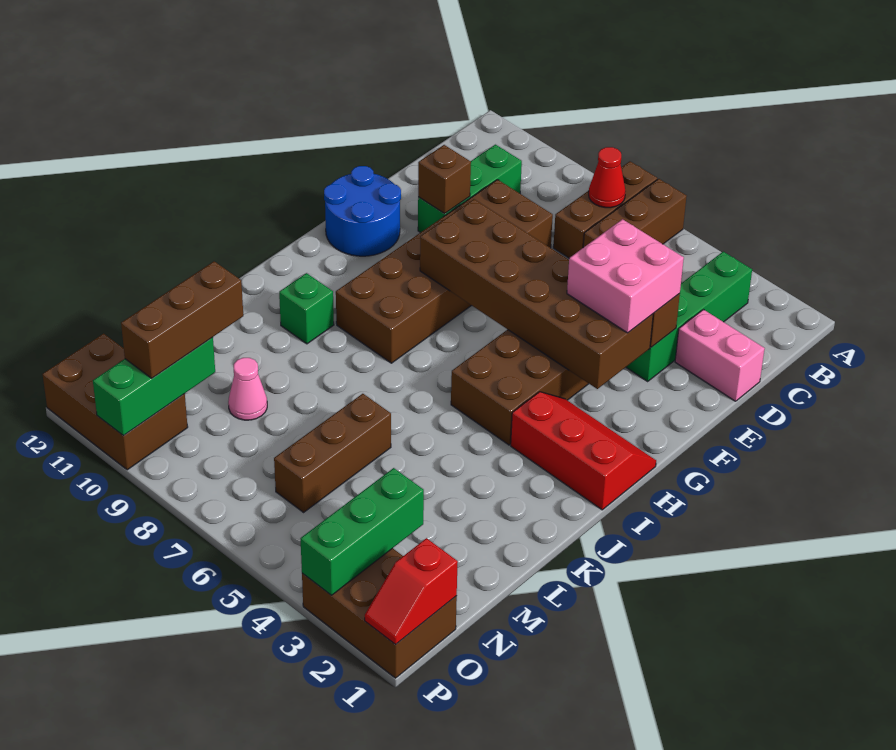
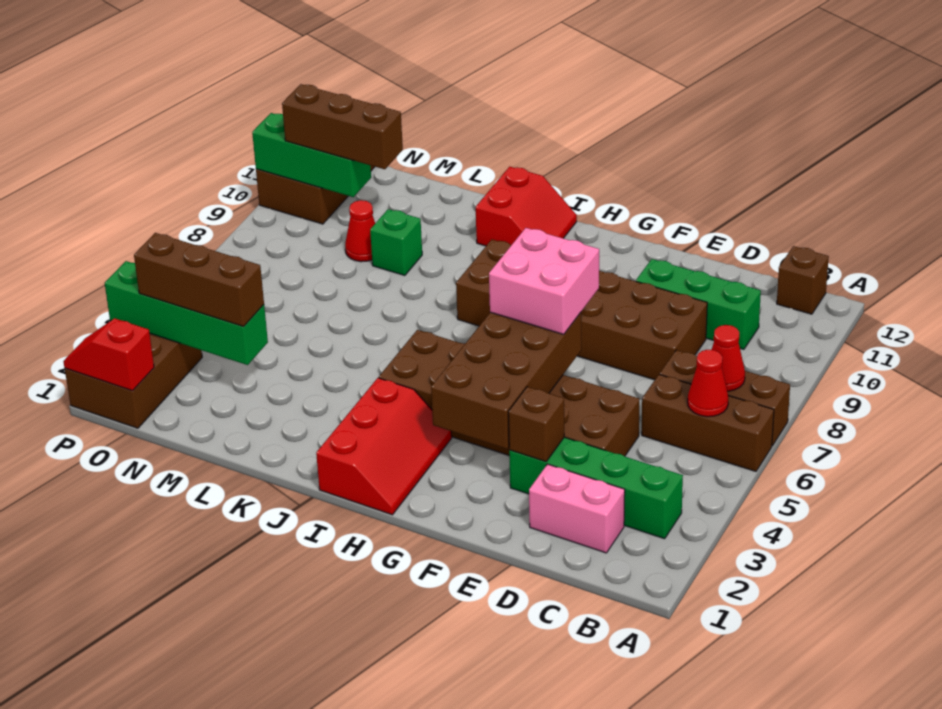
none -> red cone B6 level 2
pink brick D1:D2 level 1 -> pink brick C2:D2 level 1
pink brick E3:F4 level 3 -> pink brick F6:G7 level 3
brown brick E10 level 2 -> brown brick B12 level 1
brown brick F3:G8 level 2 -> brown brick F3:G6 level 2
blue round brick F11:G12 level 1 -> none
none -> red slope I11:J12 level 1 top J
green brick J10 level 1 -> green brick L9 level 1
brown brick L6:N6 level 1 -> brown brick M3:O3 level 3
pink cone M9 level 1 -> red cone M9 level 1
green brick N3:P3 level 2 -> green brick M3:P3 level 2

